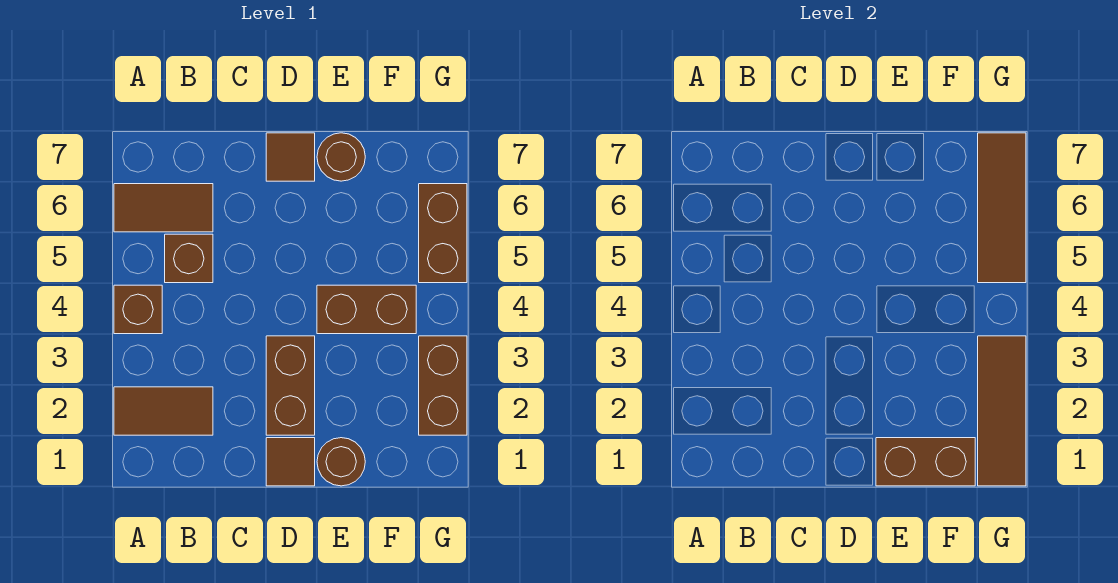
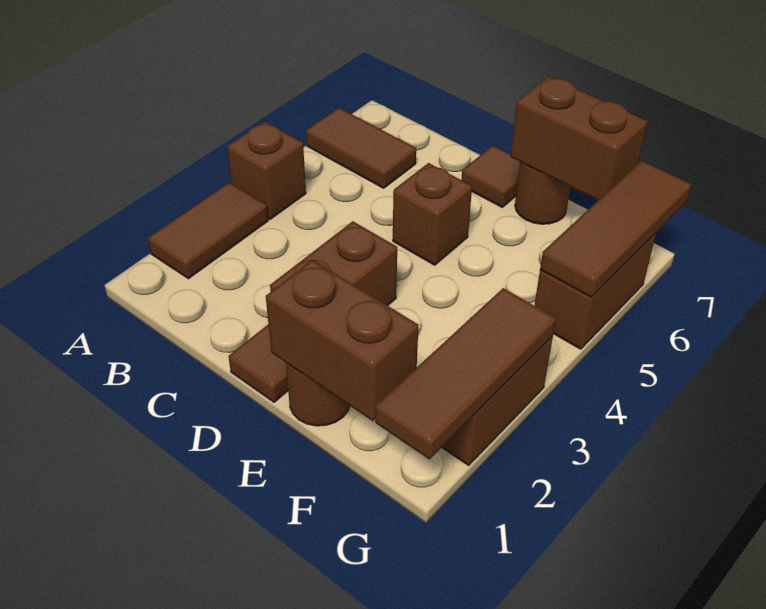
brown tile A2:B2 level 1 -> brown tile A2:A3 level 1
brown brick B5 level 1 -> brown brick D5 level 1
brown brick E4:F4 level 1 -> brown brick E7:F7 level 2

